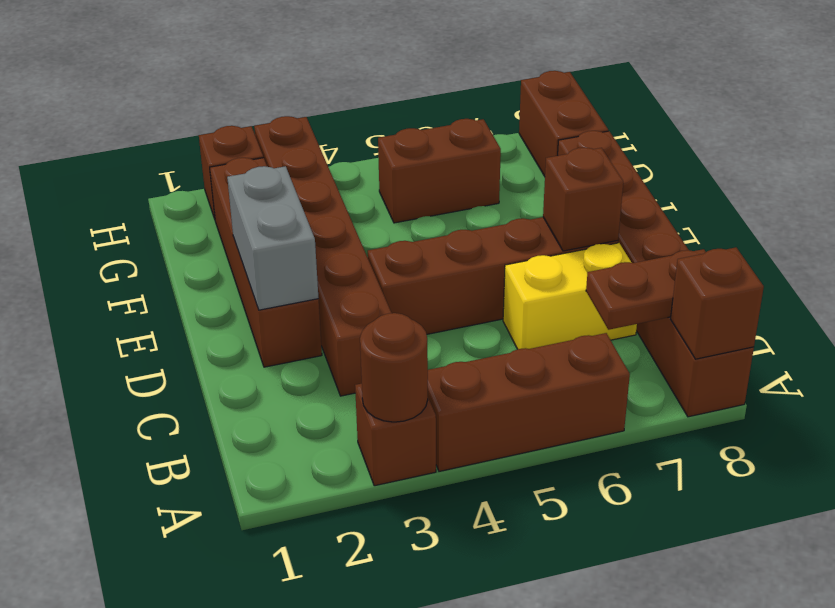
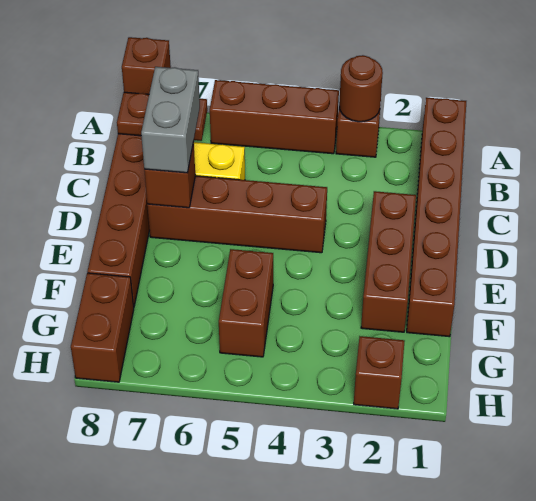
brown brick C3:H3 level 1 -> brown brick A1:F1 level 1
brown brick D2:G2 level 1 -> brown brick D2:F2 level 1
grey brick D2:E2 level 2 -> grey brick C7:D7 level 3
brown brick G5:G6 level 1 -> brown brick F5:G5 level 1

